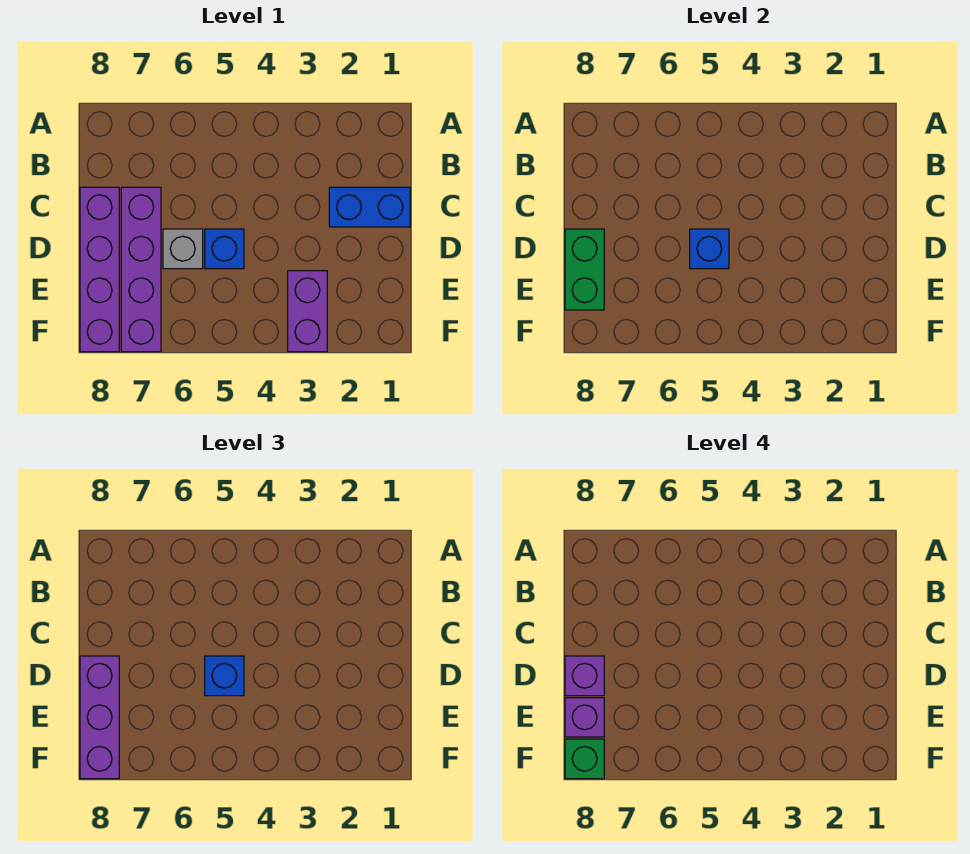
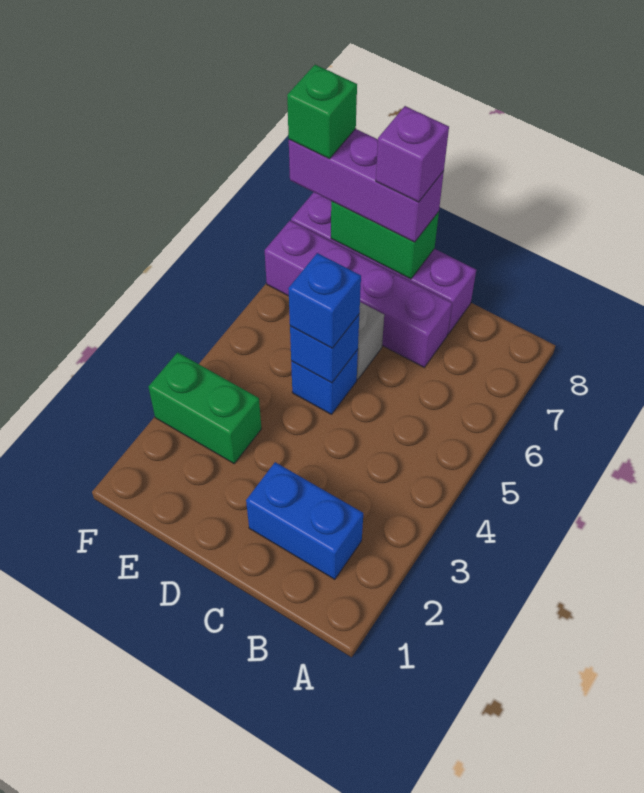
blue brick C1:C2 level 1 -> blue brick B2:C2 level 1
purple brick E3:F3 level 1 -> green brick E3:F3 level 1
purple brick E8 level 4 -> none

